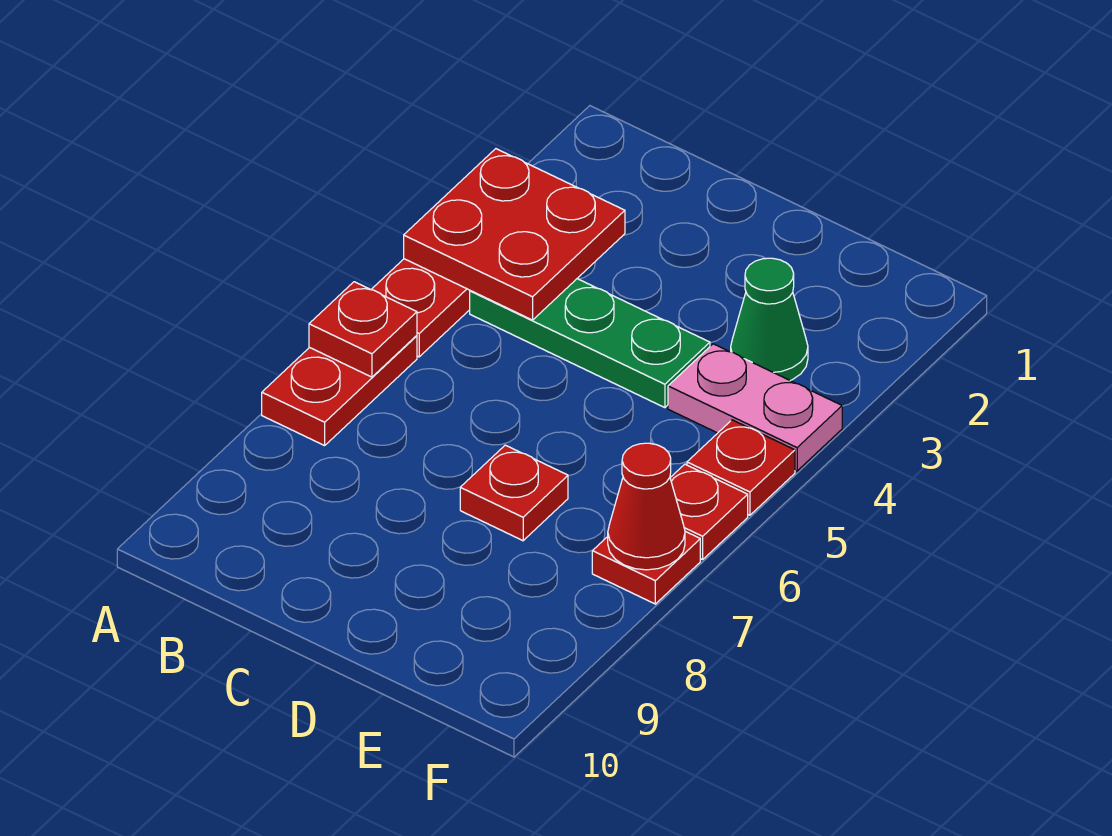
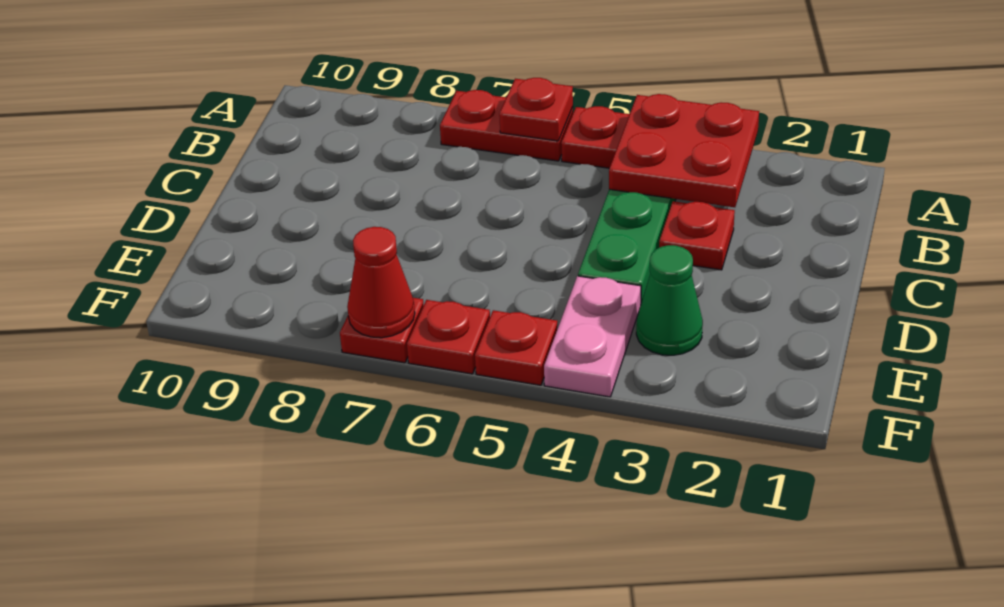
red plate D7 level 1 -> red plate C3 level 1

